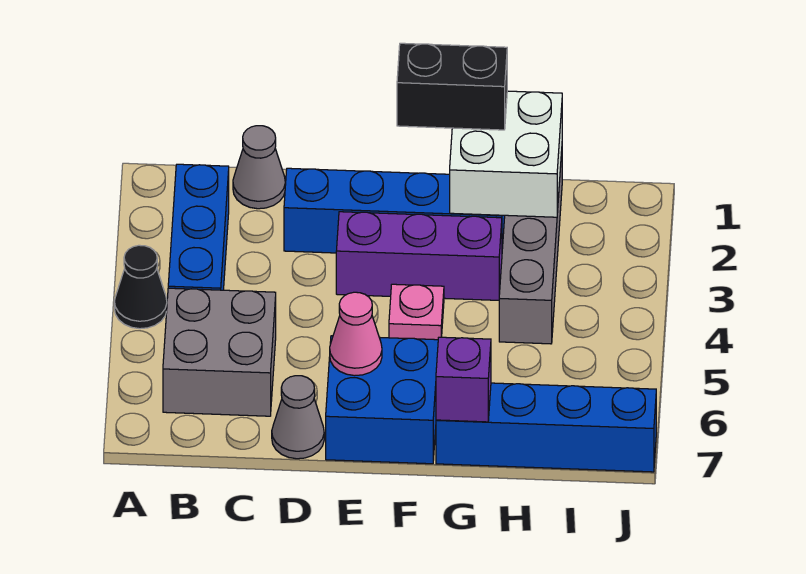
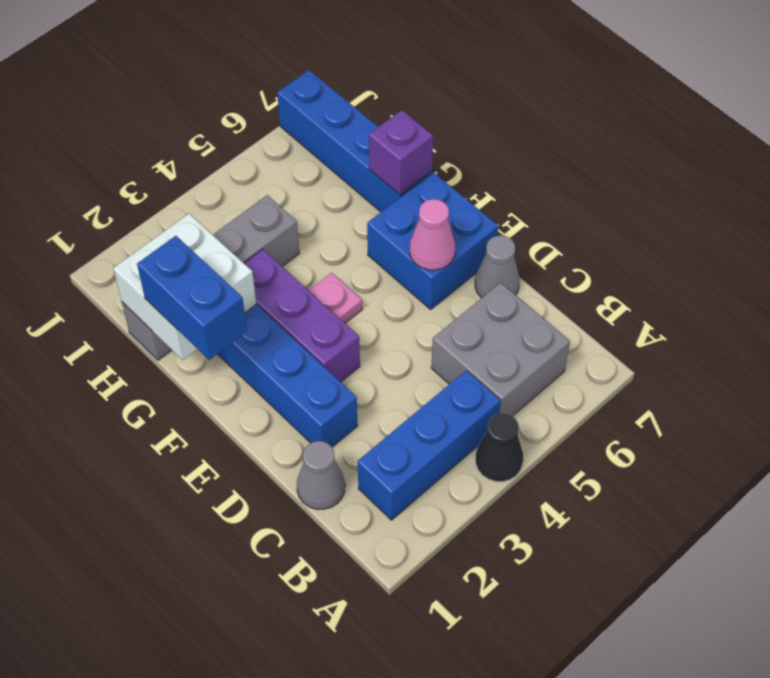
black brick F1:G1 level 3 -> blue brick F1:G1 level 3

